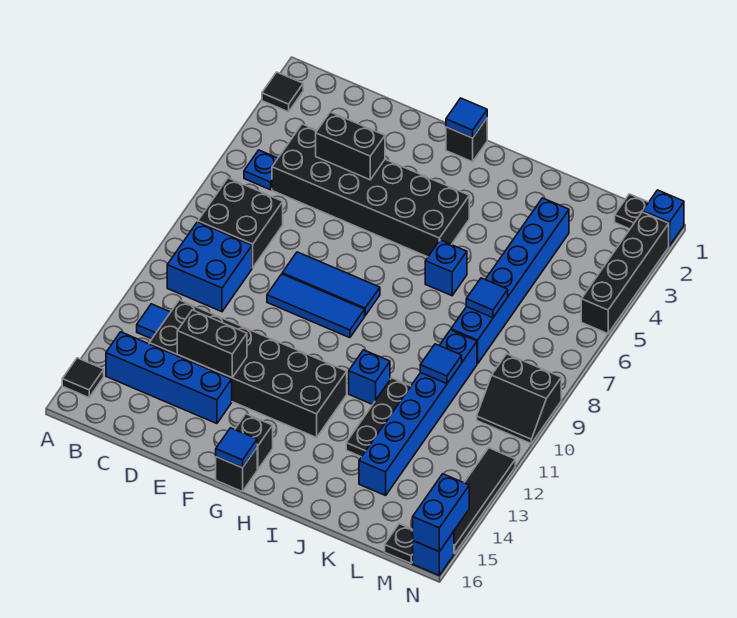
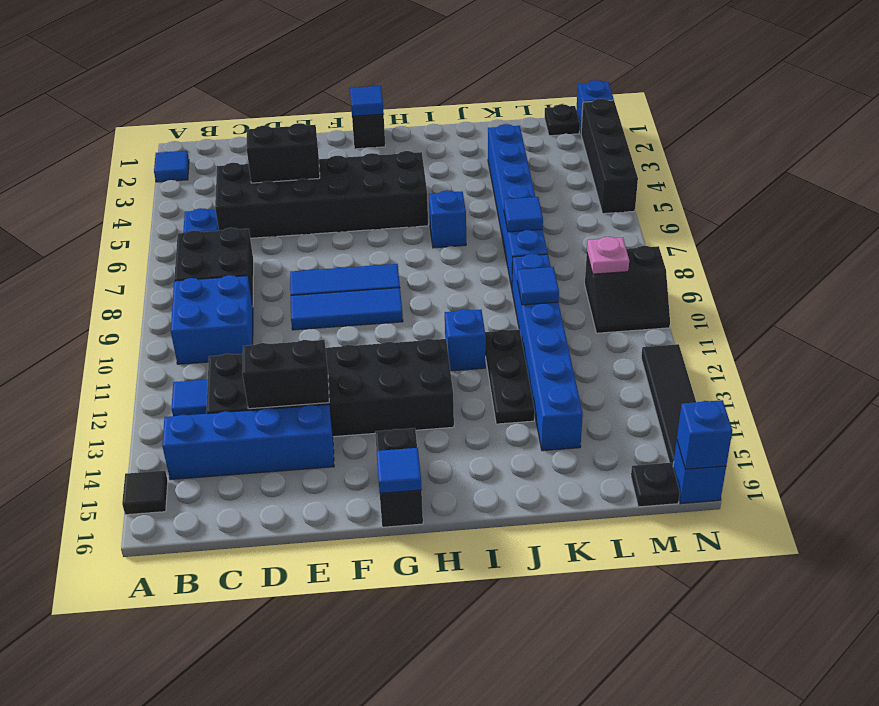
black tile A2 level 1 -> blue tile A2 level 1
none -> pink plate M9 level 2
blue brick N15:N16 level 2 -> blue brick N16 level 2

